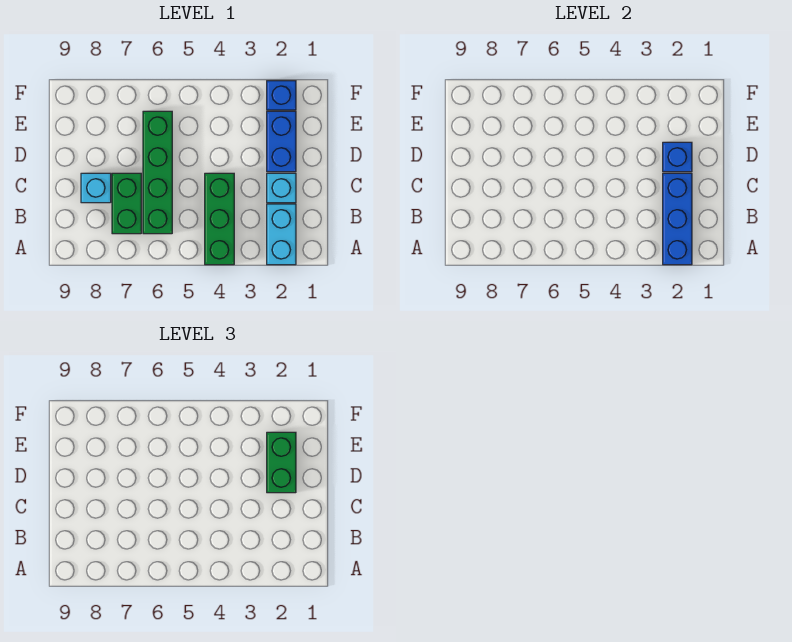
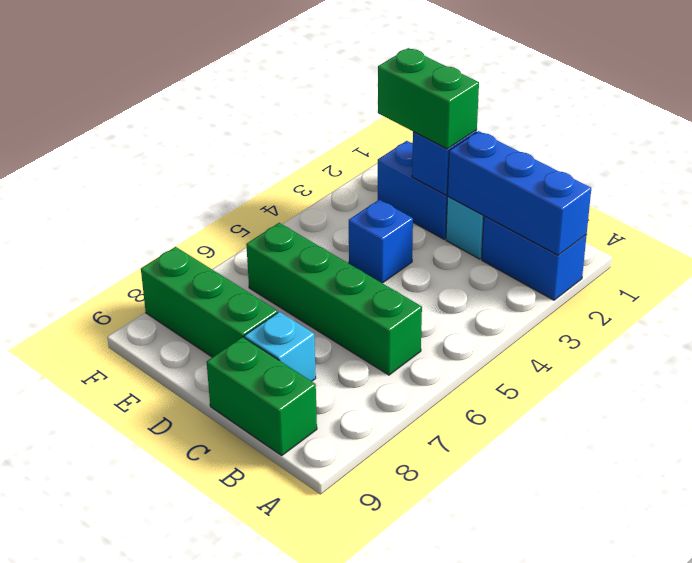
cyan brick A2:B2 level 1 -> blue brick A2:B2 level 1
green brick A4:C4 level 1 -> green brick D8:F8 level 1
green brick B7:C7 level 1 -> green brick B9:C9 level 1
blue brick F2 level 1 -> blue brick D4 level 1

